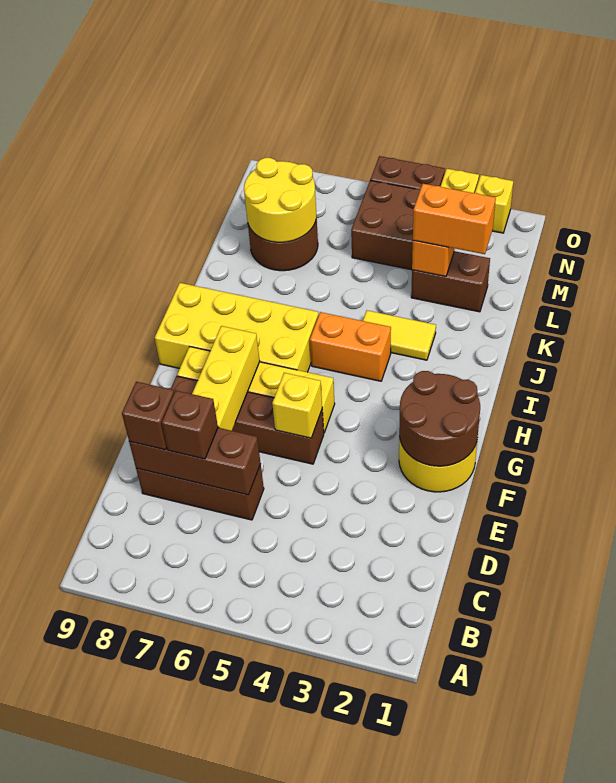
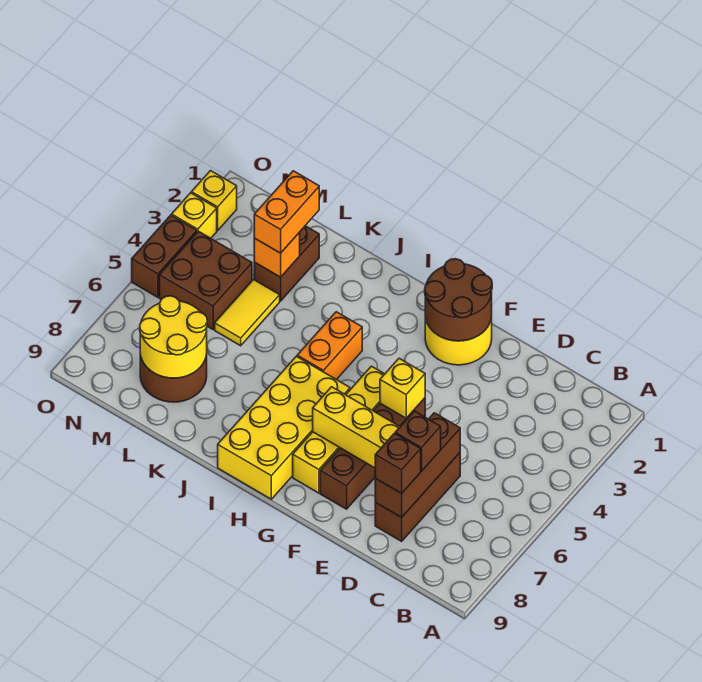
yellow tile J3:J4 level 1 -> yellow tile L4:L5 level 1

